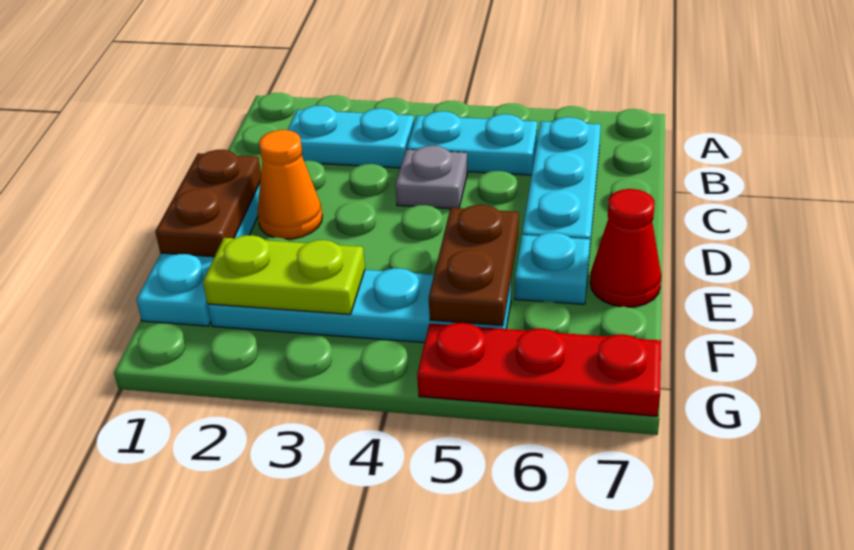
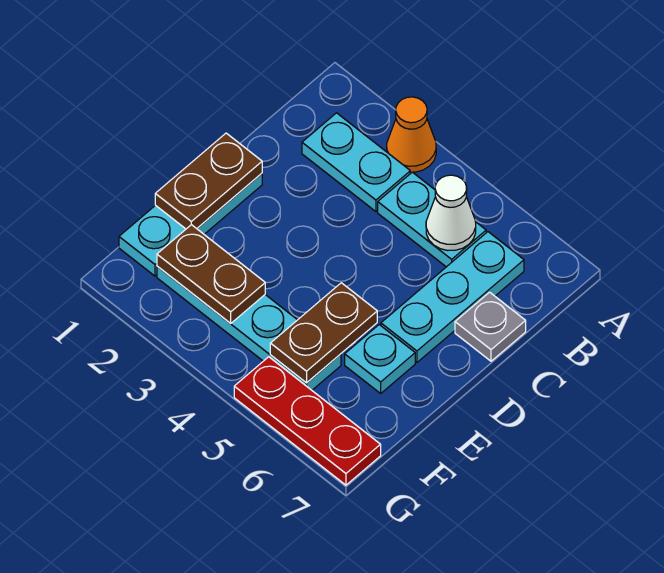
none -> white cone B5 level 2
grey plate C4 level 1 -> grey plate C7 level 1
orange cone D2 level 1 -> orange cone A3 level 1
red cone E7 level 1 -> none
lime plate F2:F3 level 2 -> brown plate F2:F3 level 2

